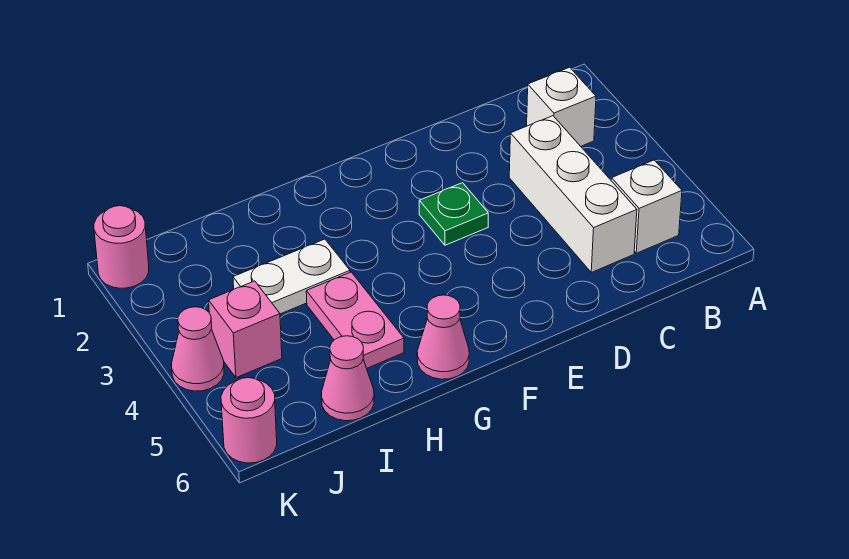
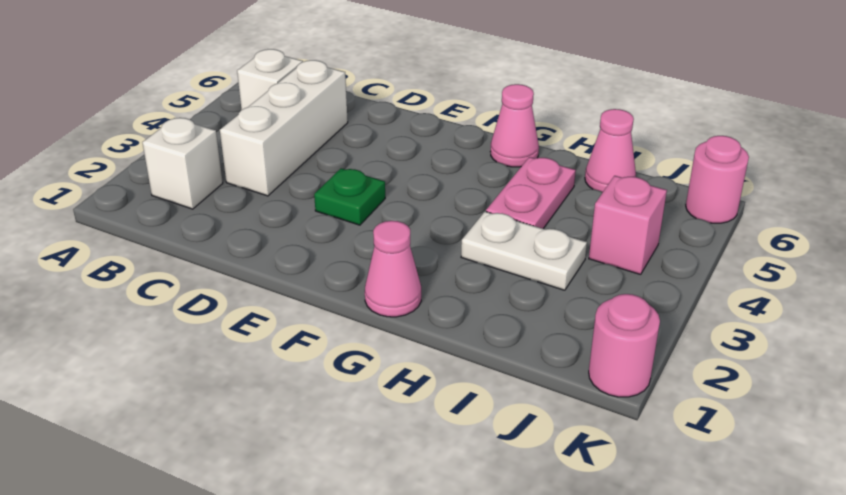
pink cone K4 level 1 -> pink cone G1 level 1

